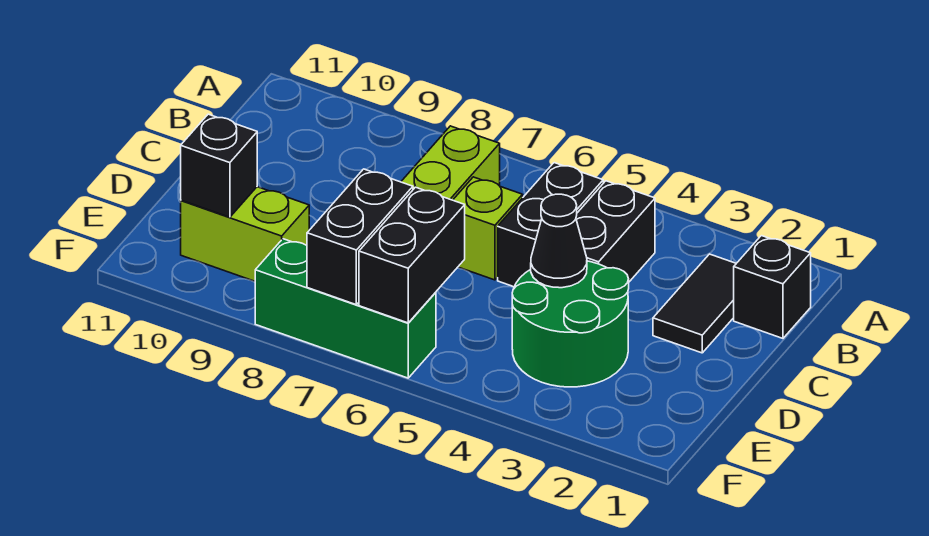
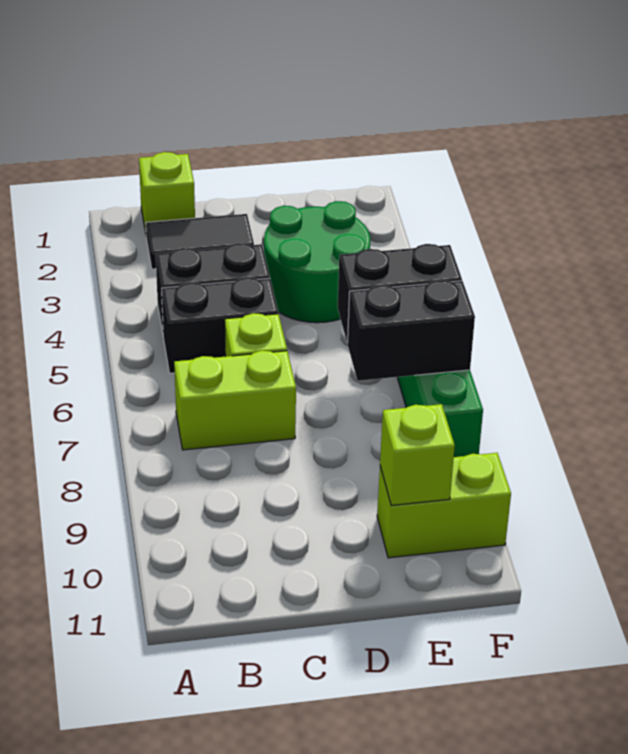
black brick B1 level 1 -> lime brick B1 level 1
black cone D4 level 2 -> none
lime brick E9:E10 level 1 -> lime brick E10:F10 level 1
black brick E10 level 2 -> lime brick E10 level 2

